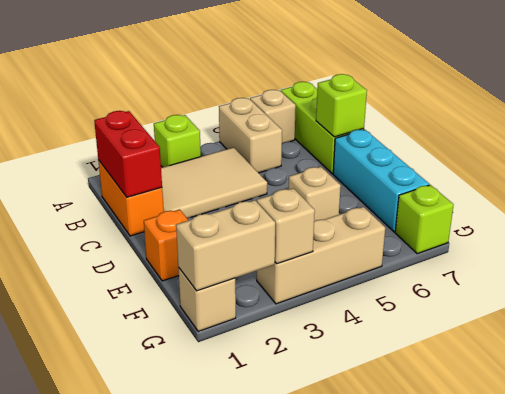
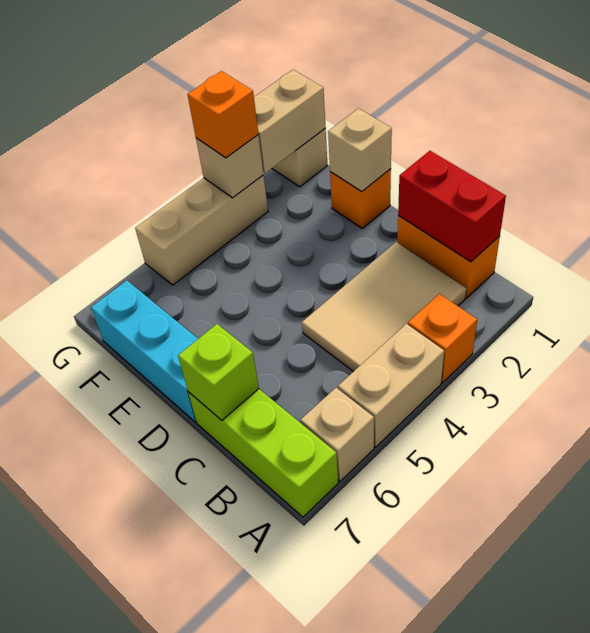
lime brick A3 level 1 -> orange brick A3 level 1
tan brick A5:B5 level 1 -> tan brick A4:A5 level 1
tan brick E5 level 1 -> tan brick E1 level 2
none -> orange brick G3 level 3
lime brick G7 level 1 -> none

